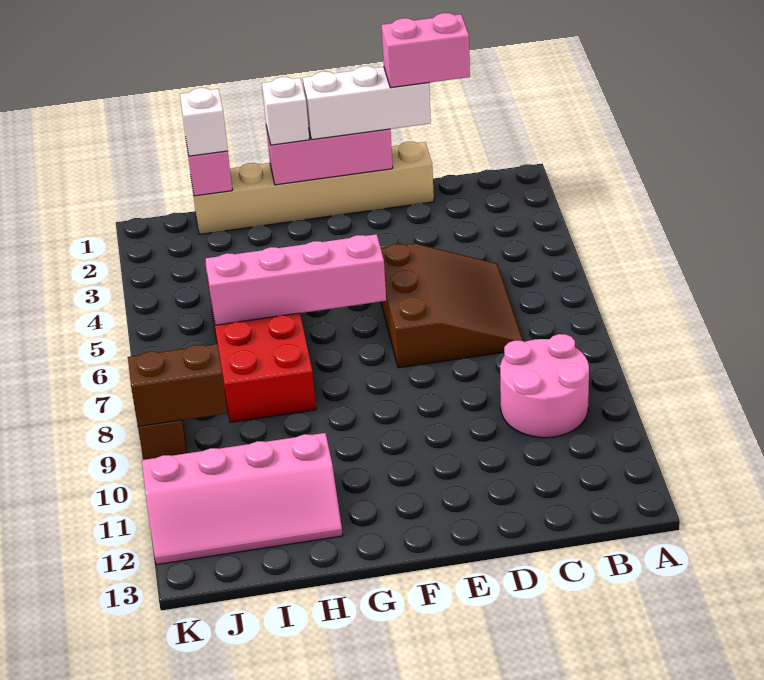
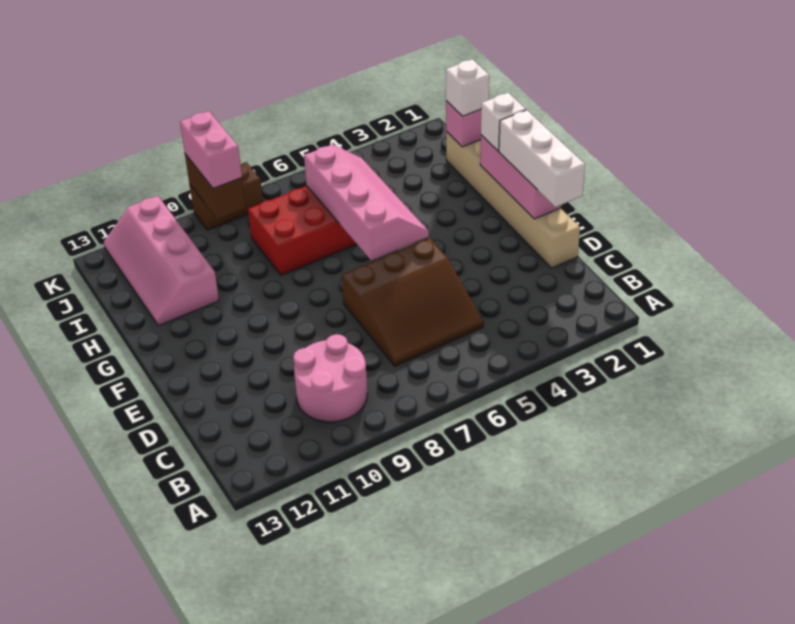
pink brick C1:D1 level 4 -> pink brick J9:K9 level 3

